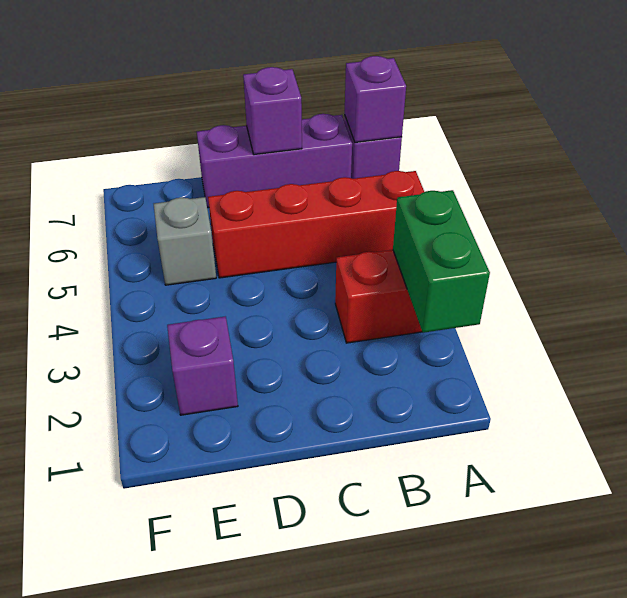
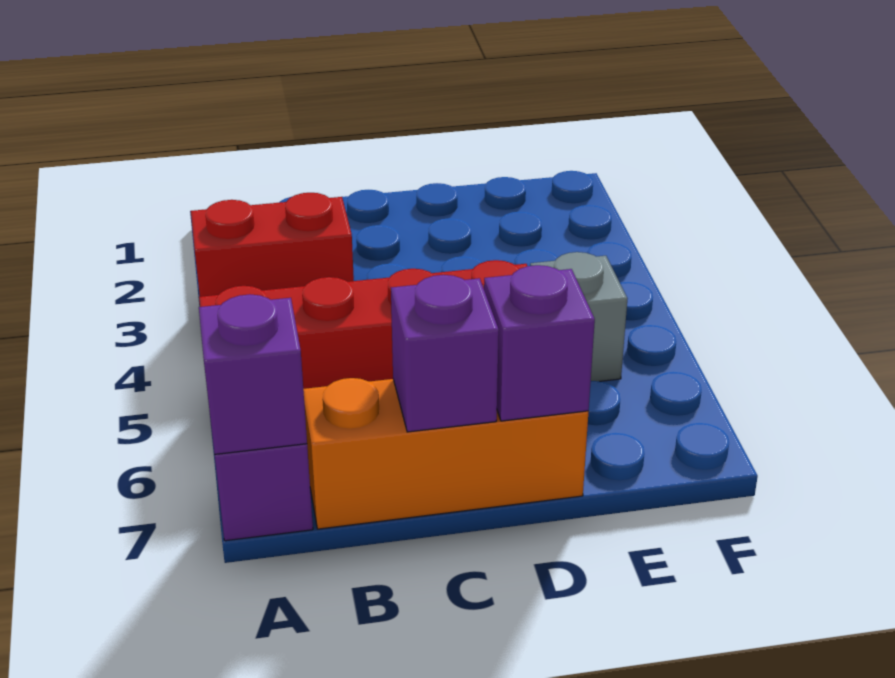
green brick A2:A3 level 2 -> none
purple brick B7:D7 level 1 -> orange brick B7:D7 level 1
purple brick E2 level 1 -> purple brick D7 level 2

